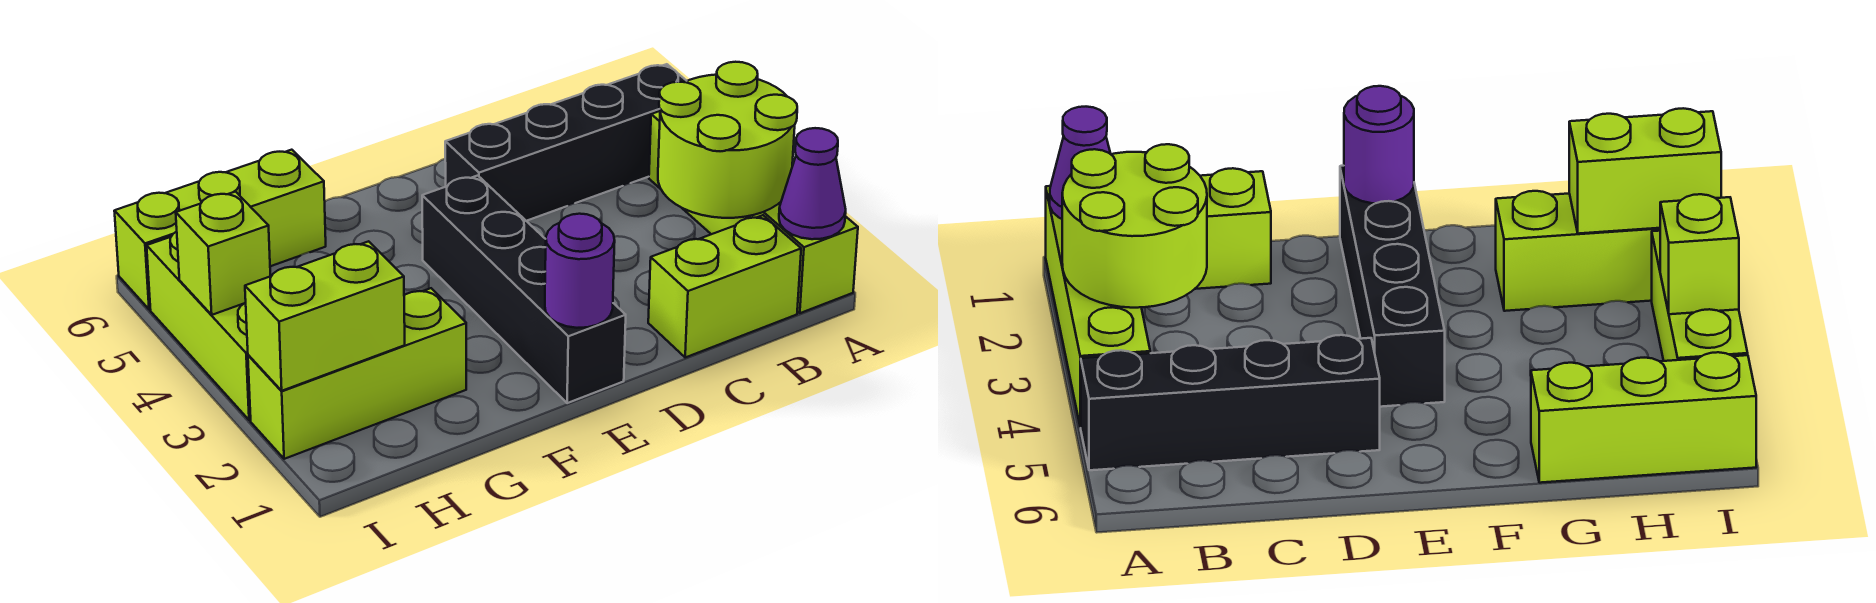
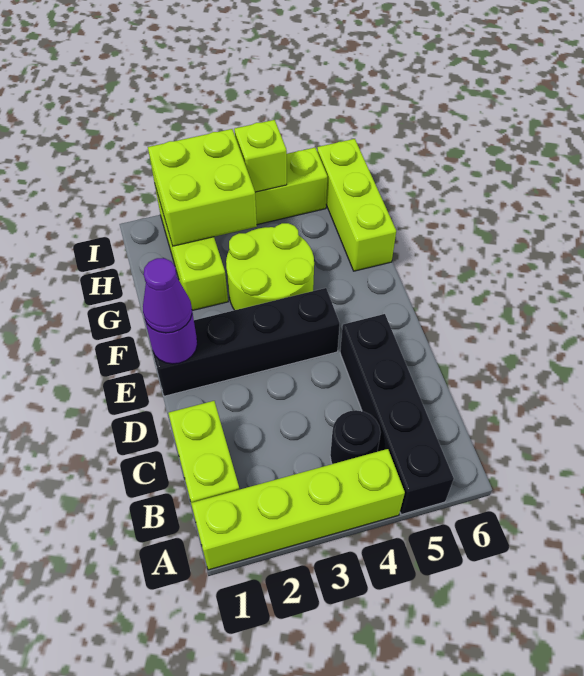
purple cone A1 level 2 -> purple cone E1 level 3
lime round brick A2:B3 level 2 -> lime round brick F3:G4 level 1
none -> black round brick B4 level 1
lime brick H2:I2 level 2 -> lime brick H2:I3 level 2

